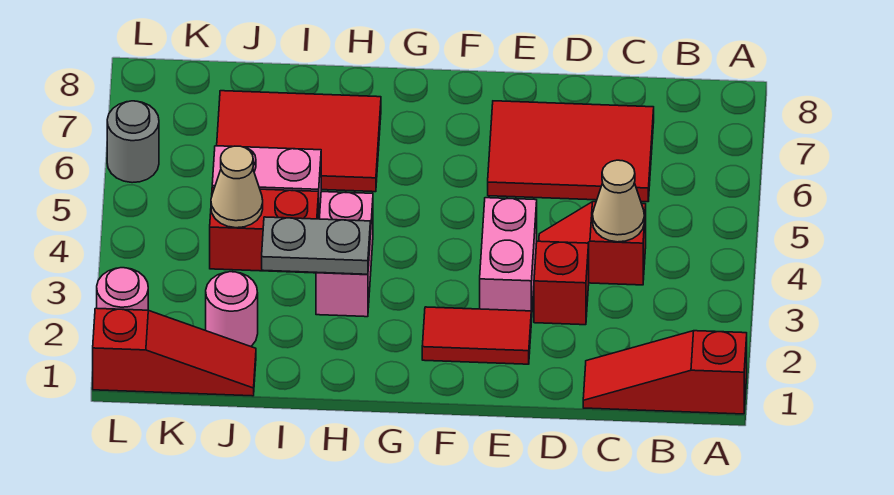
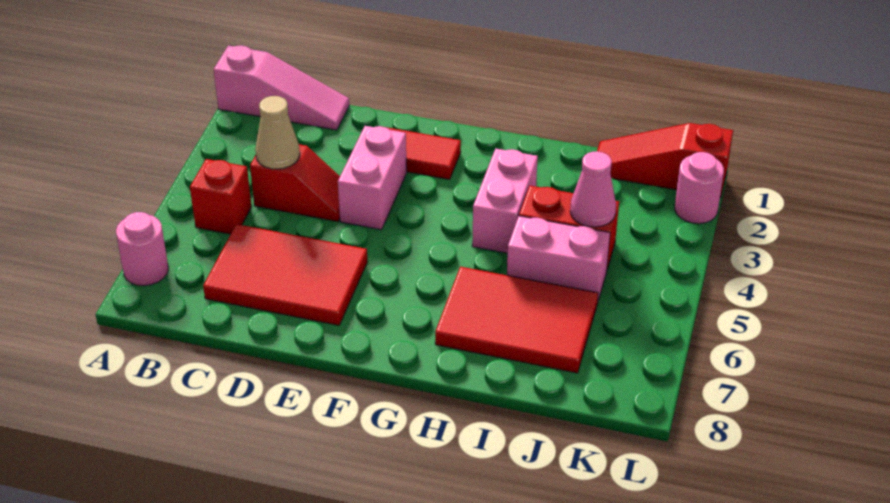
red slope A1:C1 level 1 top A -> pink slope A1:C1 level 1 top A
red brick D3 level 1 -> red brick B5 level 1
grey plate H3:I3 level 2 -> none
pink round brick J2 level 1 -> pink round brick A7 level 1
tan cone J4 level 2 -> pink cone J4 level 2
grey round brick L6 level 1 -> none

